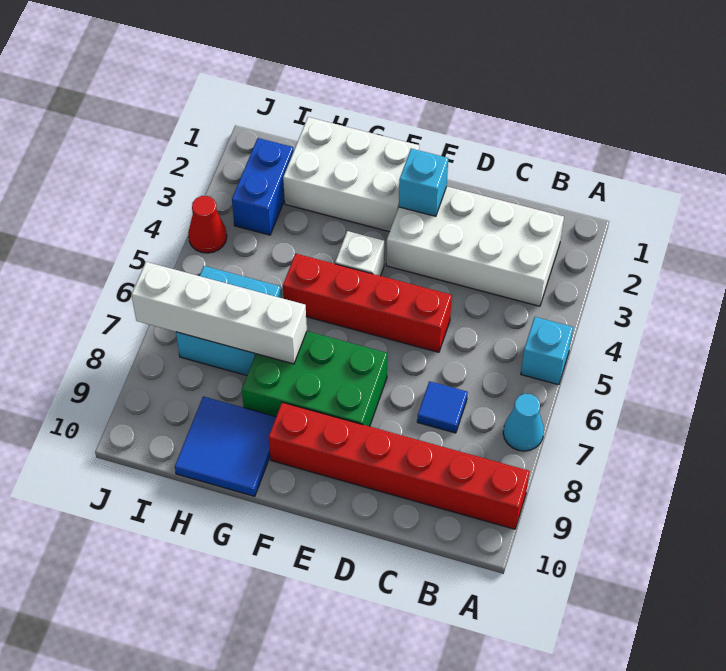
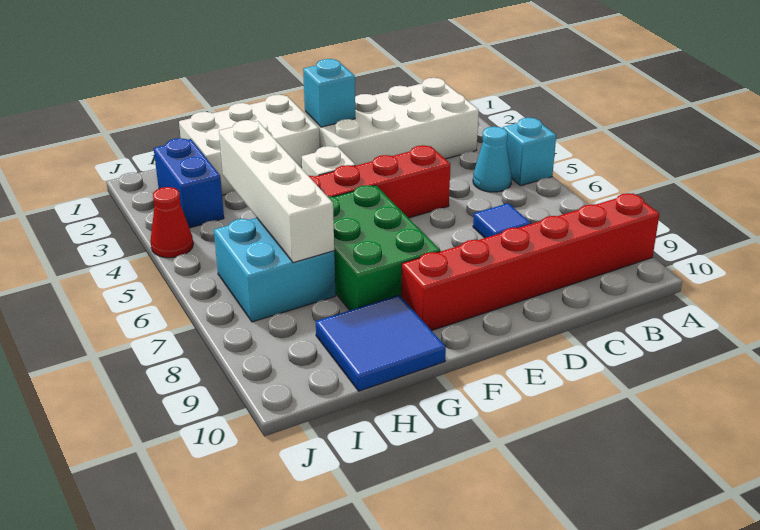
cyan cone A7 level 1 -> cyan cone B5 level 1
green brick E7:G8 level 1 -> green brick F6:G8 level 1
white brick G7:J7 level 2 -> white brick H4:H7 level 2

